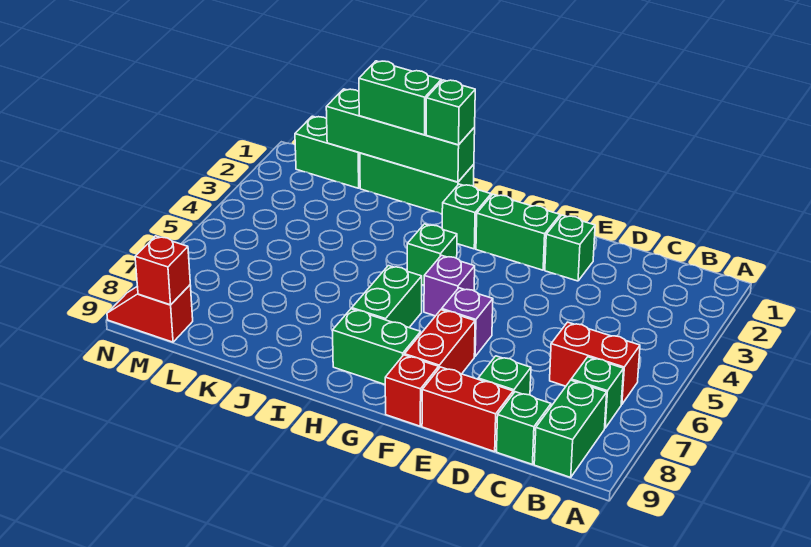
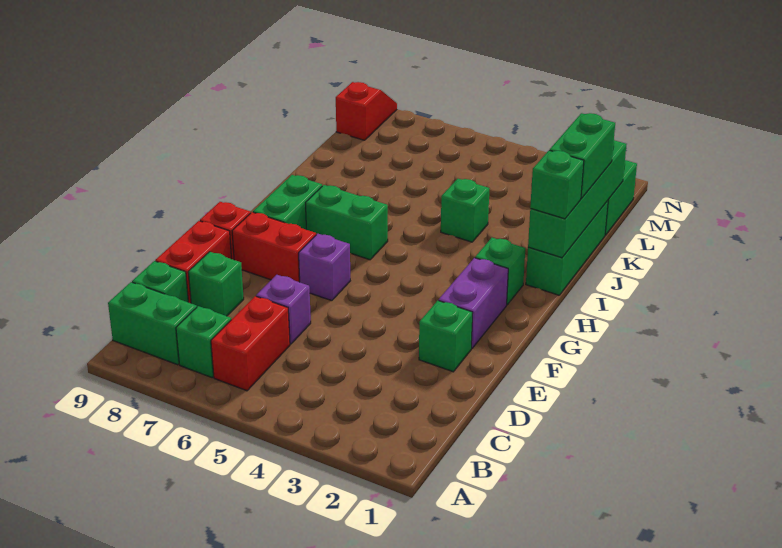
green brick F2:G2 level 1 -> purple brick F2:G2 level 1
purple brick G5 level 1 -> purple brick D6 level 1
green brick H4 level 1 -> green brick J4 level 1
red brick M9 level 2 -> none

